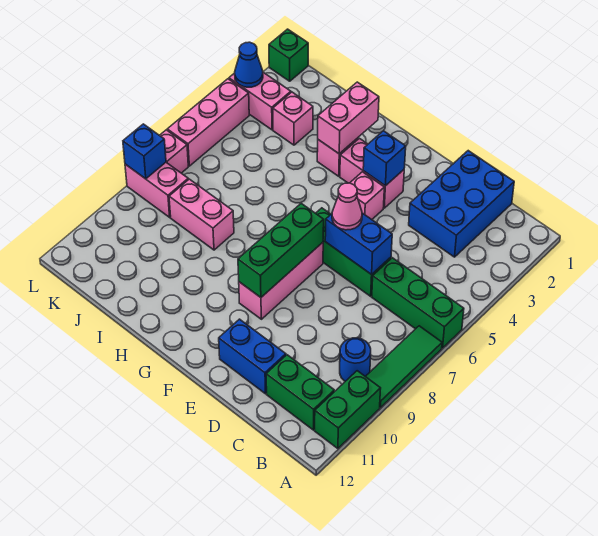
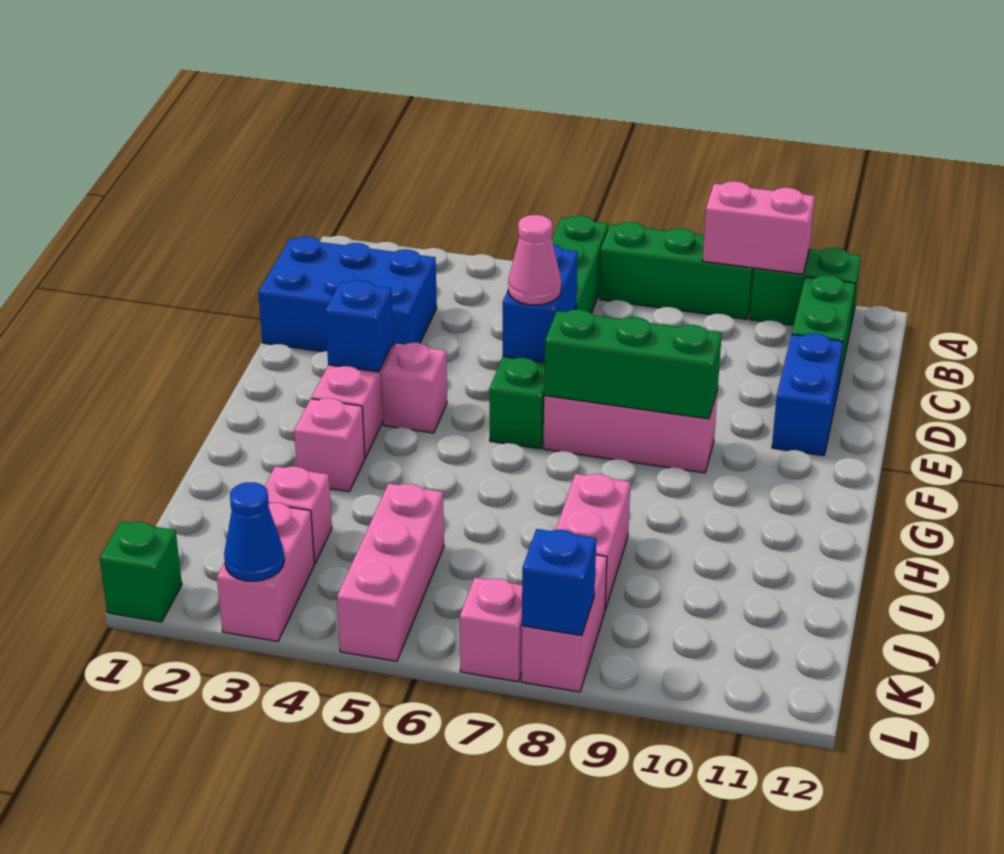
green tile A7:A9 level 1 -> green brick A7:A9 level 1
blue round brick B9 level 1 -> none
pink brick H2:H3 level 2 -> pink brick A9:A10 level 2
pink brick L4:L6 level 1 -> pink brick J5:L5 level 1

